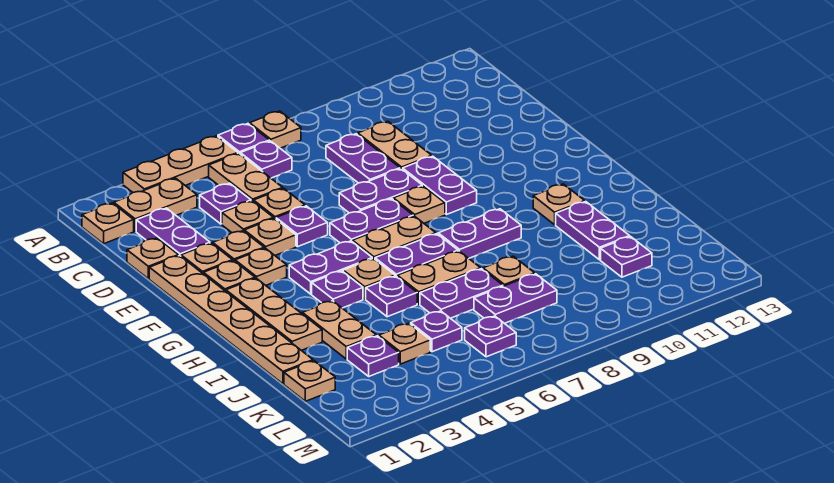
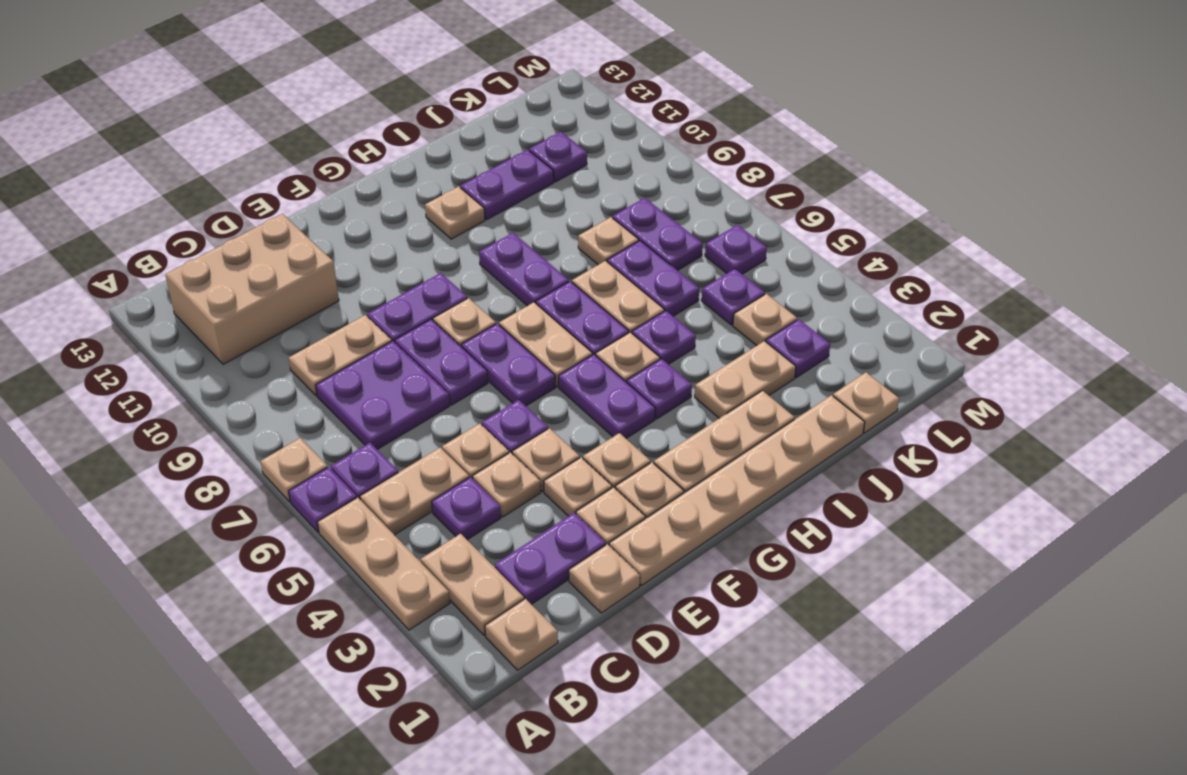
none -> tan brick B11:D12 level 1
purple plate C8:D8 level 1 -> purple plate C7:D8 level 1

